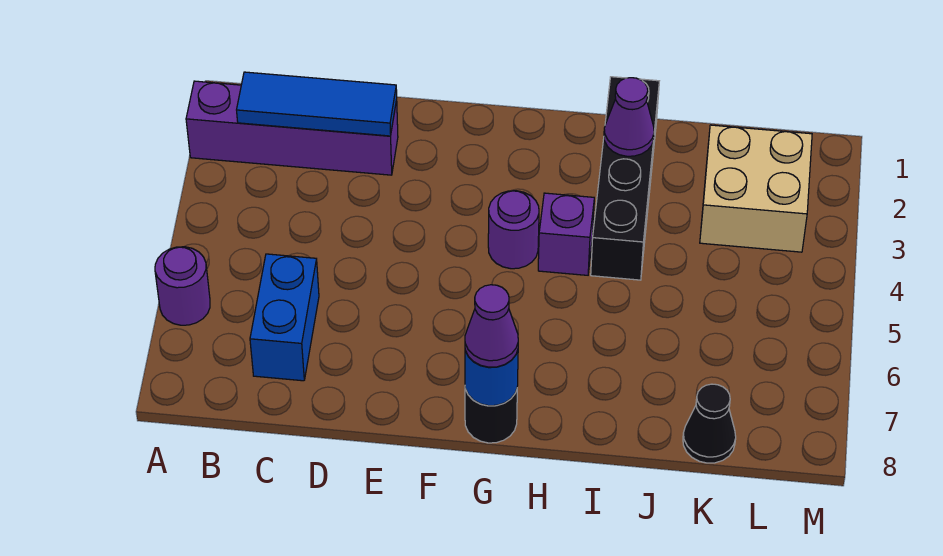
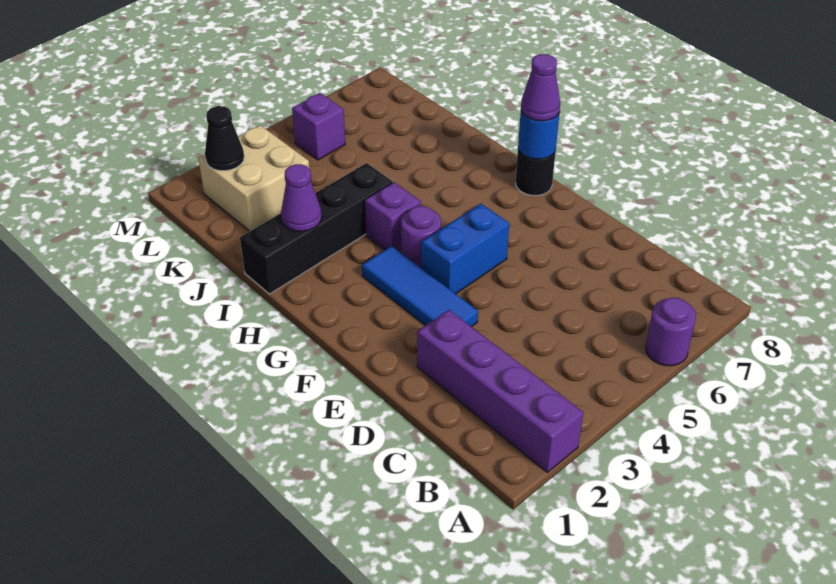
blue tile B2:D2 level 2 -> blue tile E3:G3 level 1
blue brick C6:C7 level 1 -> blue brick F4:F5 level 1
black cone K8 level 1 -> black cone L2 level 2
none -> purple brick L5 level 1

